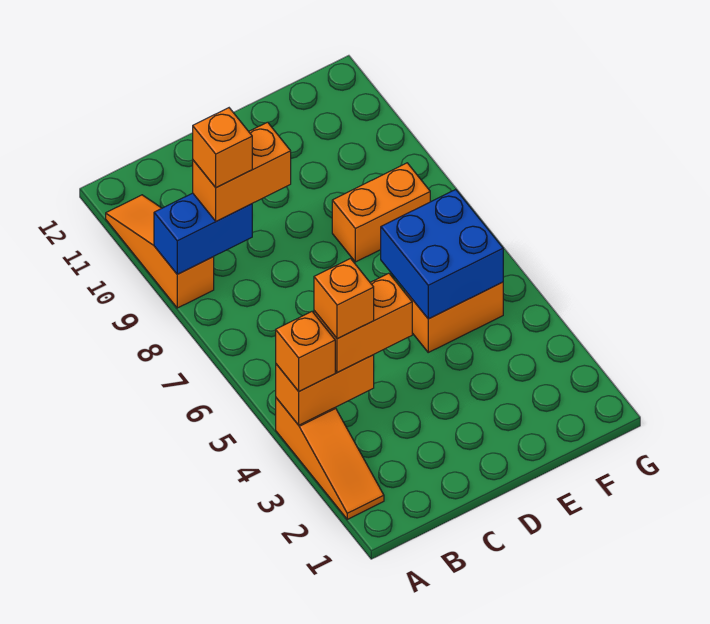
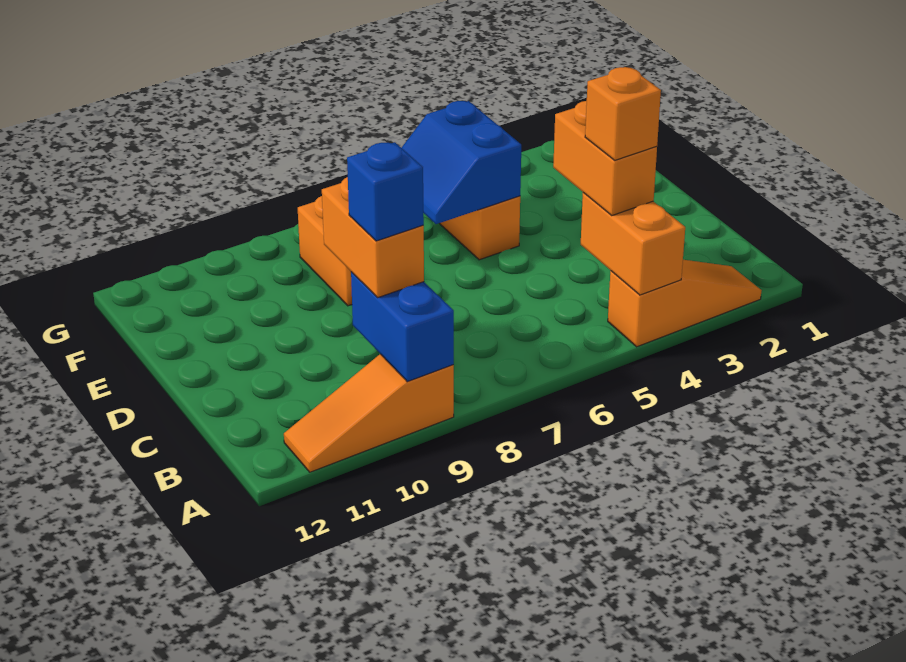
orange brick A4 level 3 -> none
orange brick B9 level 4 -> blue brick B9 level 4
blue brick E5:F6 level 2 -> blue slope E5:F6 level 2 top 5

